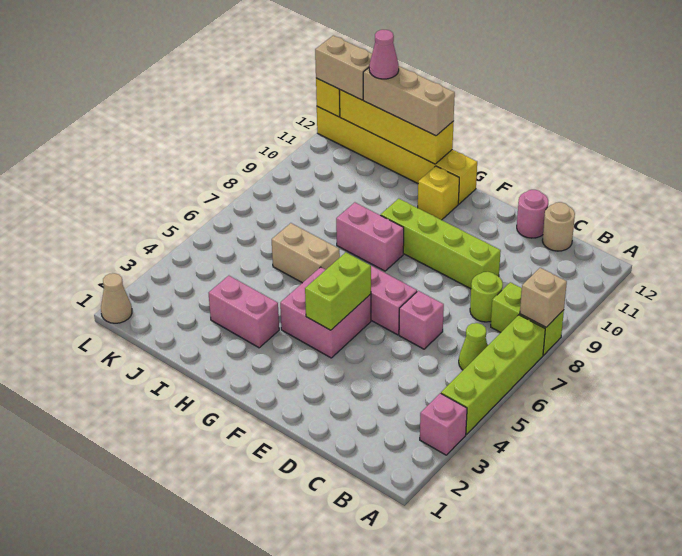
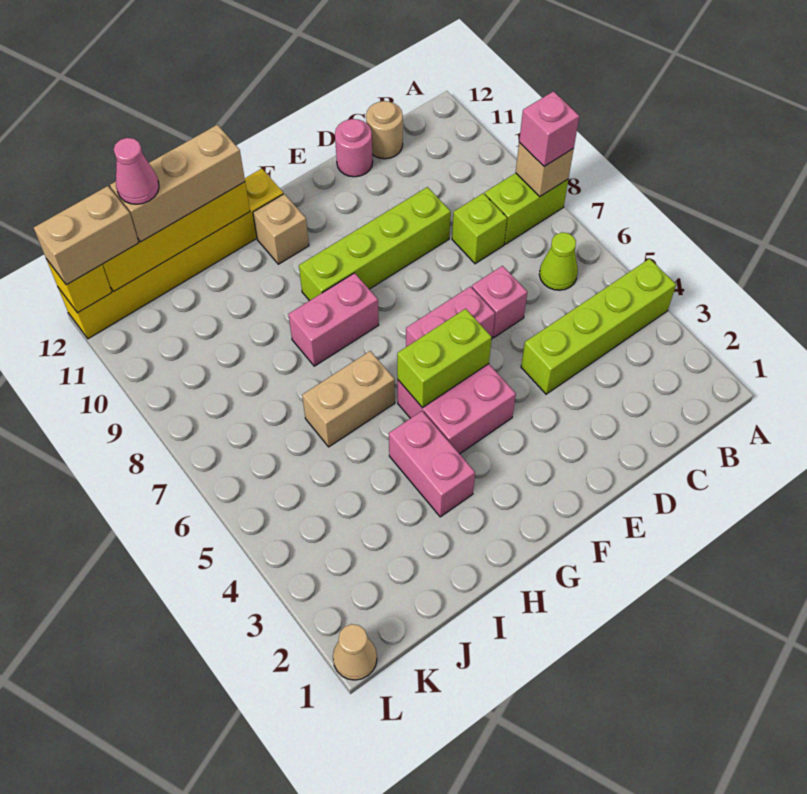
pink brick A3 level 1 -> pink brick A8 level 3
lime brick A4:A7 level 1 -> lime brick A4:D4 level 1
lime round brick C8 level 1 -> lime brick C8 level 1
lime brick F4:F5 level 2 -> lime brick F5:G5 level 2
yellow brick G11 level 1 -> tan brick G11 level 1
pink brick H3:I3 level 1 -> pink brick H3:H4 level 1

